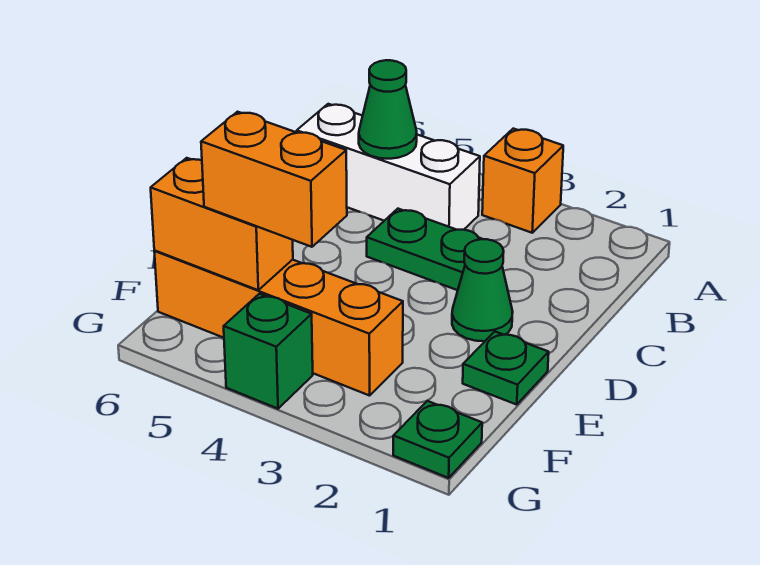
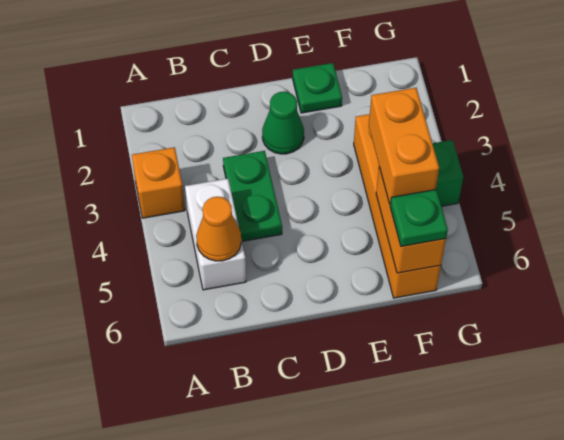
white brick B4:B6 level 1 -> white brick B4:B5 level 1
green cone B5 level 2 -> orange cone B5 level 2
green plate G1 level 1 -> green plate F6 level 3

